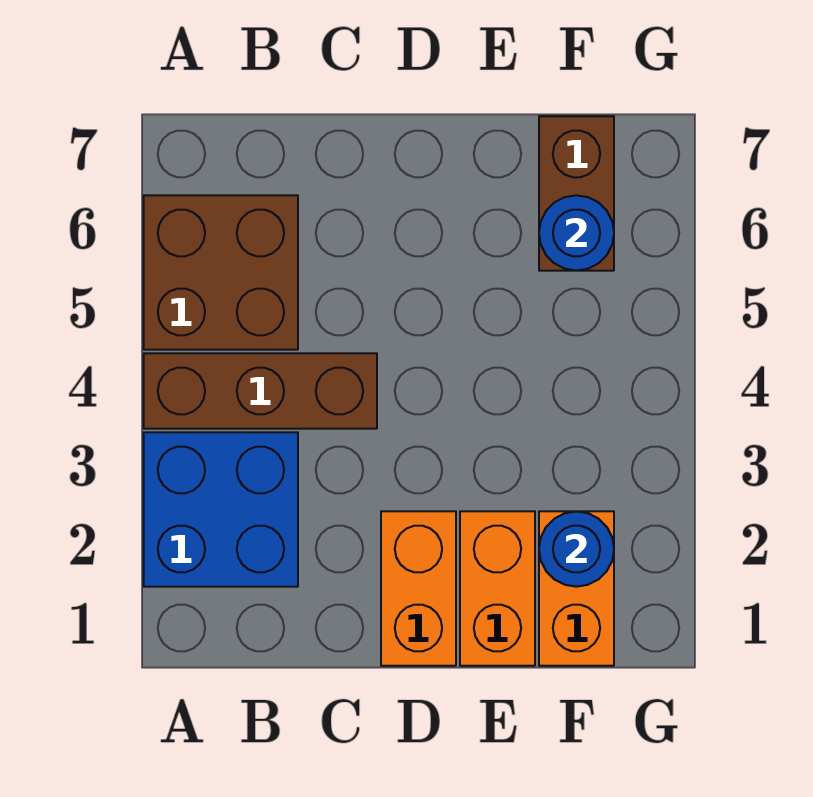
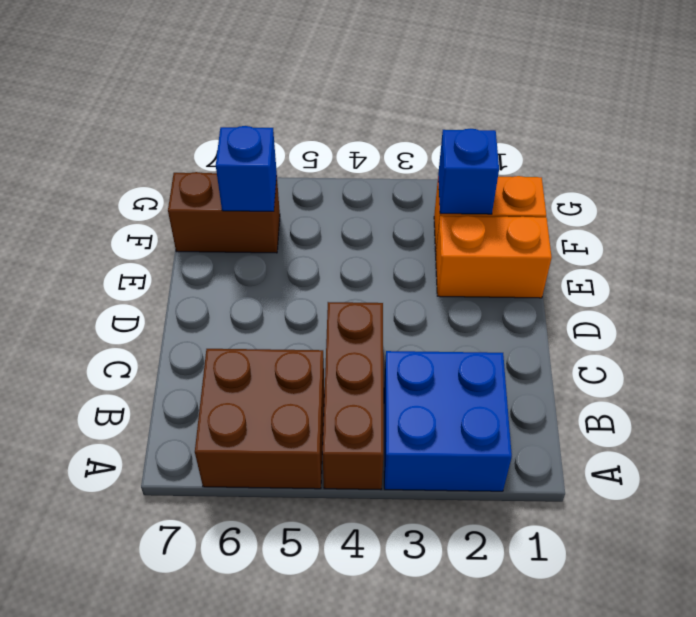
orange brick D1:D2 level 1 -> none
blue round brick F2 level 2 -> blue brick F2 level 2
blue round brick F6 level 2 -> blue brick F6 level 2

